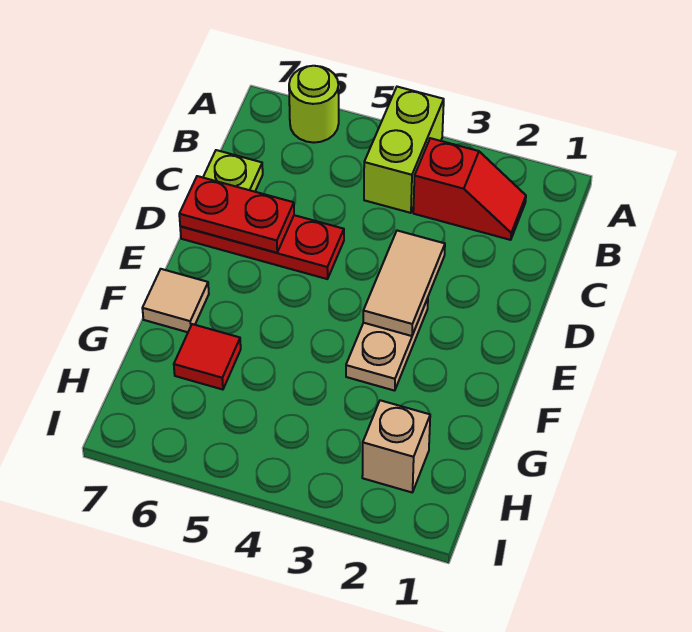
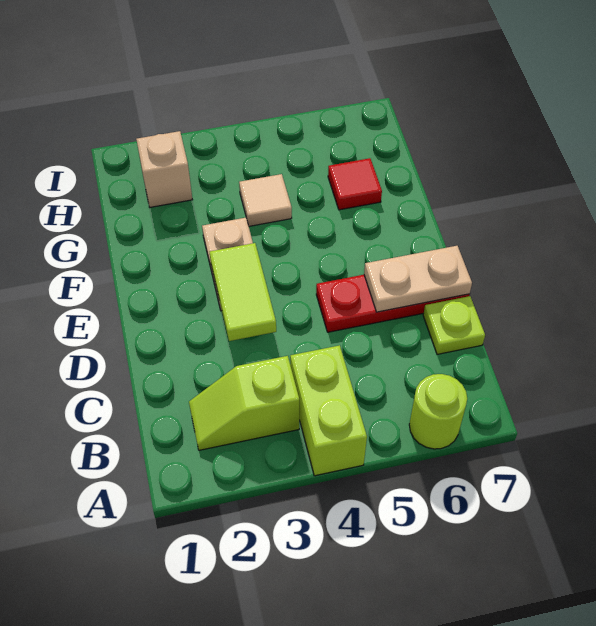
red slope B2:B3 level 1 top 3 -> lime slope B2:B3 level 1 top 3
tan tile D3:E3 level 2 -> lime tile D3:E3 level 2
red plate D6:D7 level 2 -> tan plate D6:D7 level 2
tan tile F7 level 1 -> tan tile G4 level 1

